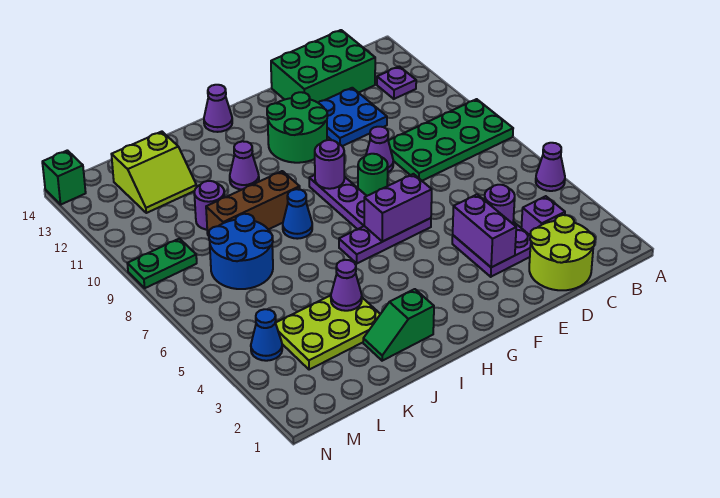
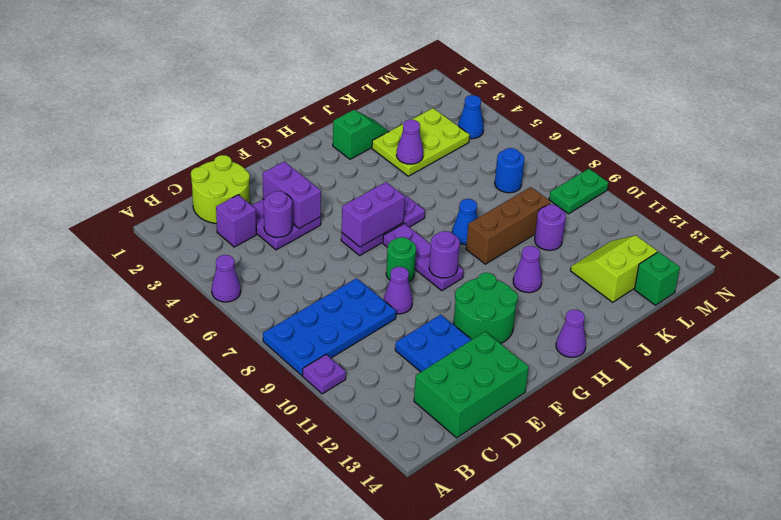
green plate A8:D9 level 1 -> blue plate A8:D9 level 1
purple plate B12 level 1 -> purple plate A10 level 1
blue round brick K7:L8 level 1 -> blue round brick L7 level 1
green brick N14 level 1 -> green brick L14 level 1

